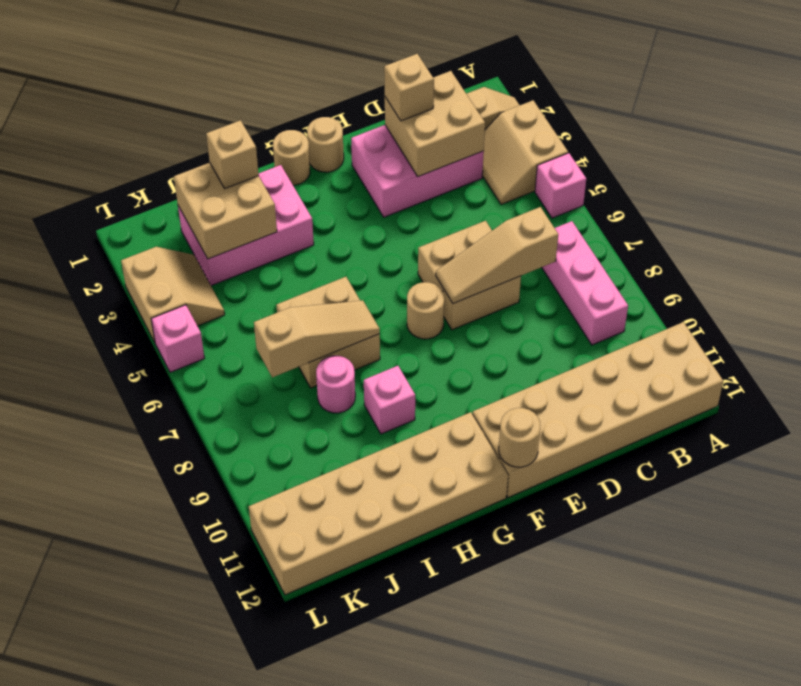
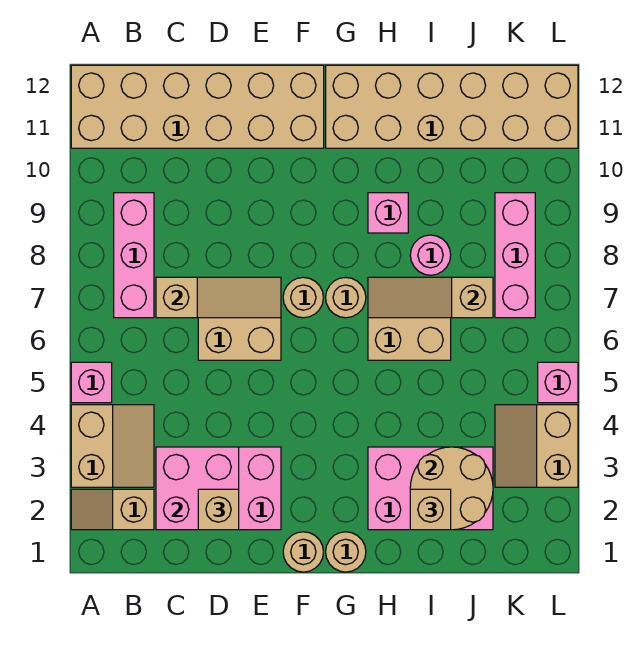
tan brick C2:D3 level 2 -> pink brick C2:D3 level 2
tan round brick F12 level 2 -> tan round brick G7 level 1
tan brick I2:J3 level 2 -> tan round brick I2:J3 level 2
none -> pink brick K7:K9 level 1

